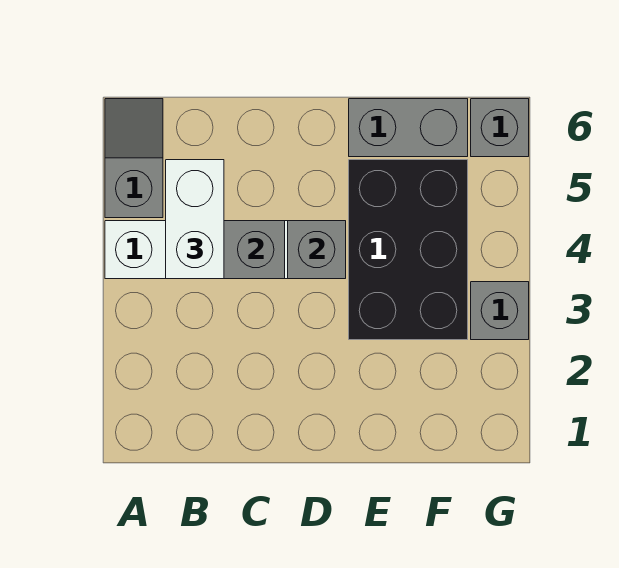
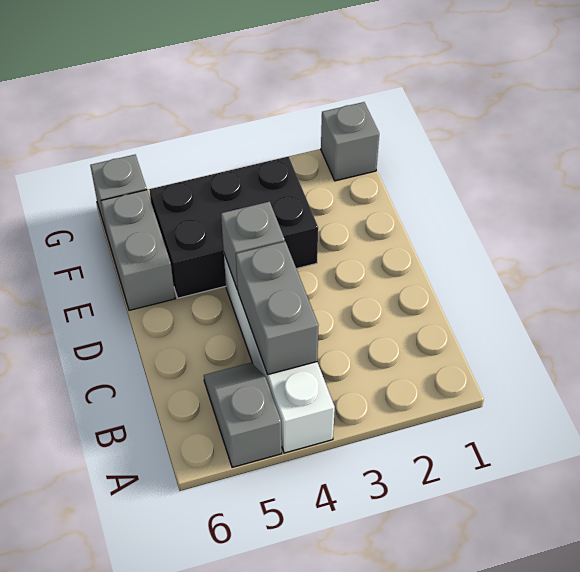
grey slope A5:A6 level 1 top 5 -> grey slope A5:B5 level 1 top A
white brick B4:B5 level 3 -> none
grey brick G3 level 1 -> grey brick G1 level 1

